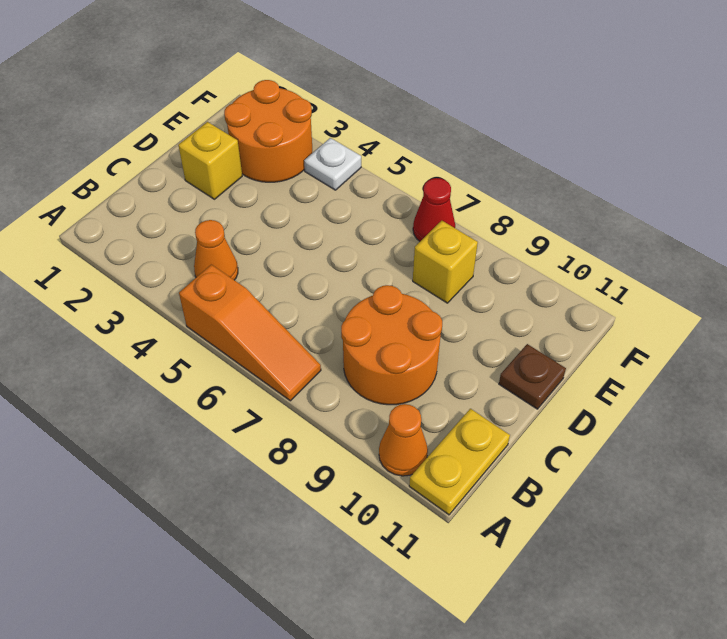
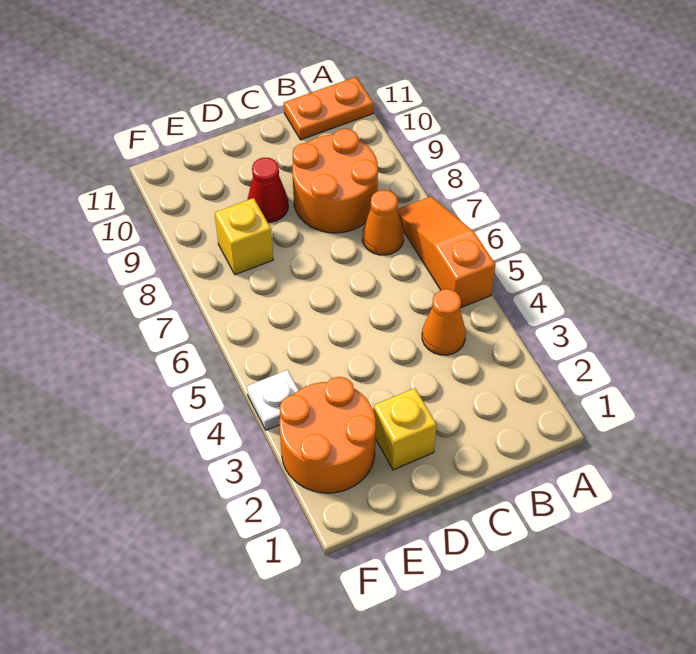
orange cone A10 level 1 -> orange cone B7 level 1
yellow plate A11:B11 level 1 -> orange plate A11:B11 level 1
brown plate D11 level 1 -> none
red cone F7 level 1 -> red cone D9 level 1

